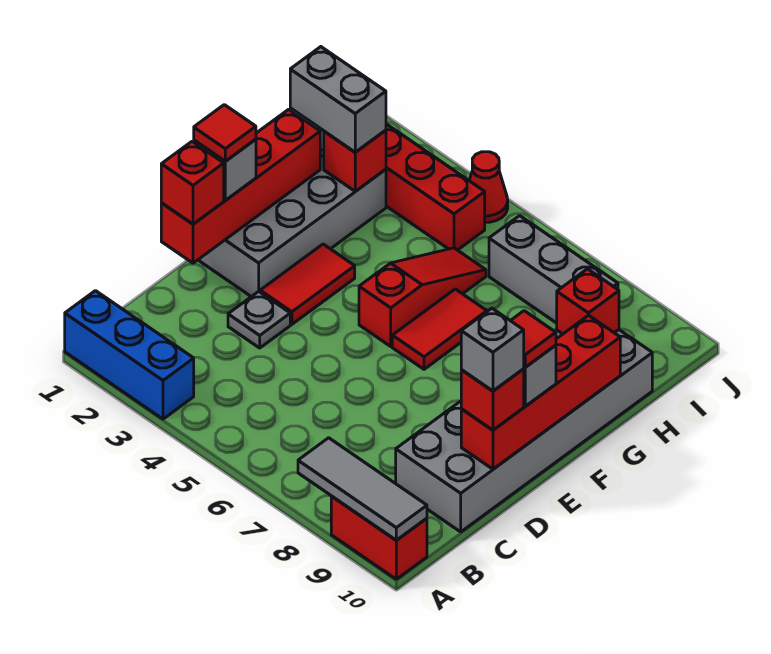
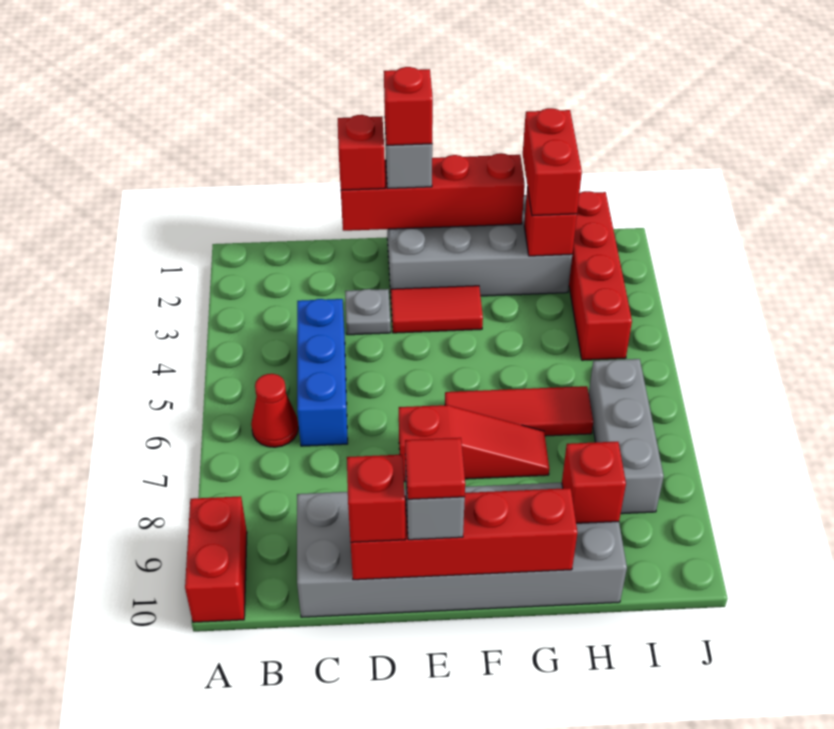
blue brick A1:A3 level 1 -> blue brick C4:C6 level 1
grey tile A8:A10 level 2 -> none
grey brick D10 level 4 -> none
red tile E1 level 4 -> red brick E1 level 4
red slope F5:H5 level 1 top F -> red slope E7:G7 level 1 top E
red tile F6:G6 level 1 -> red tile F6:H6 level 1
grey brick H1:H2 level 3 -> red brick H1:H2 level 3
red cone J4 level 1 -> red cone B6 level 1

